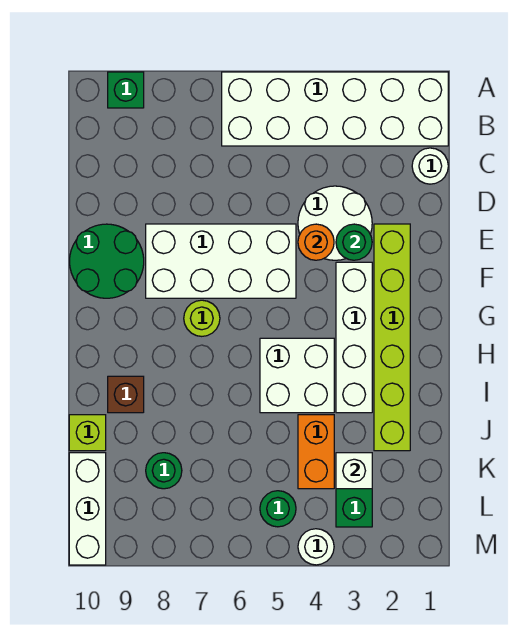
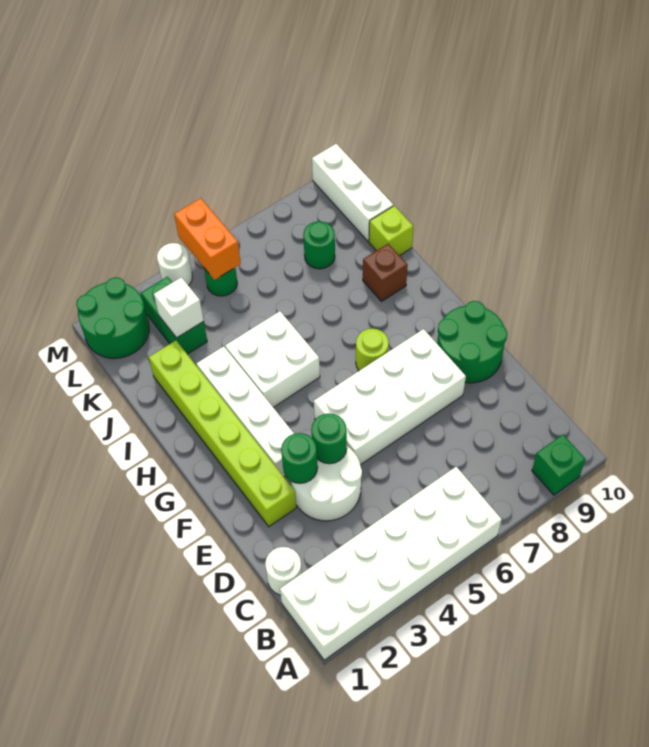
orange round brick E4 level 2 -> green round brick E4 level 2
orange brick J4:K4 level 1 -> orange brick L5:M5 level 2
none -> green round brick L1:M2 level 1

